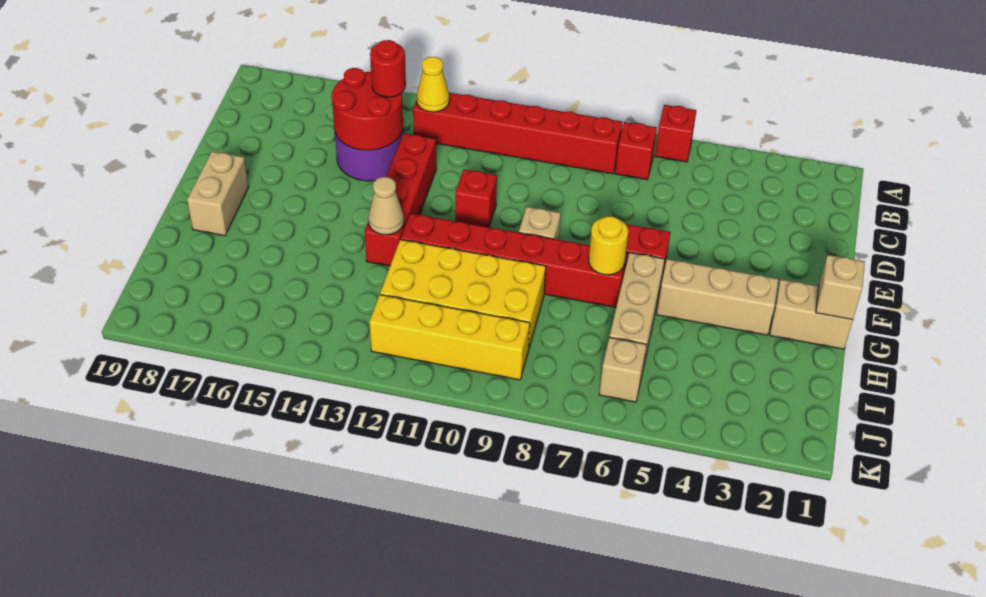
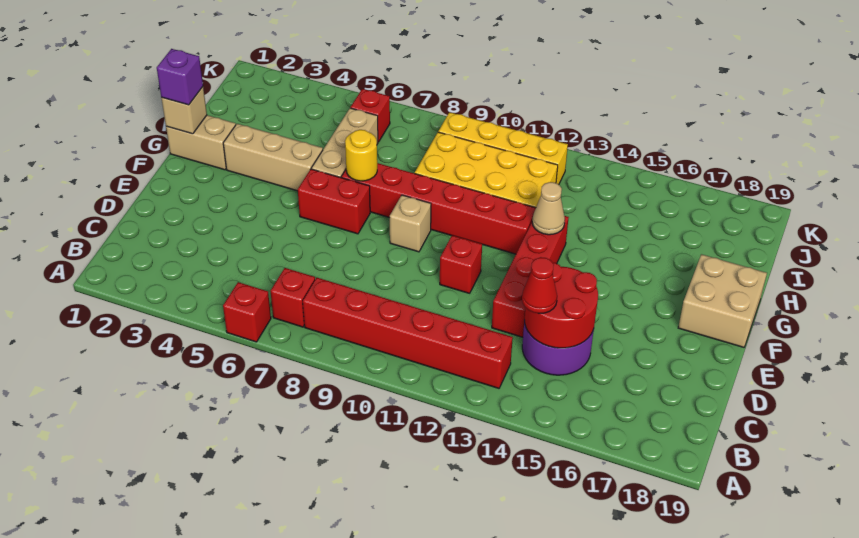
yellow cone B13 level 2 -> none
red round brick C14 level 3 -> red cone C14 level 3
tan brick F18:G18 level 1 -> tan brick F18:G19 level 1
none -> purple brick G1 level 3
tan brick J6 level 1 -> red brick J6 level 1

